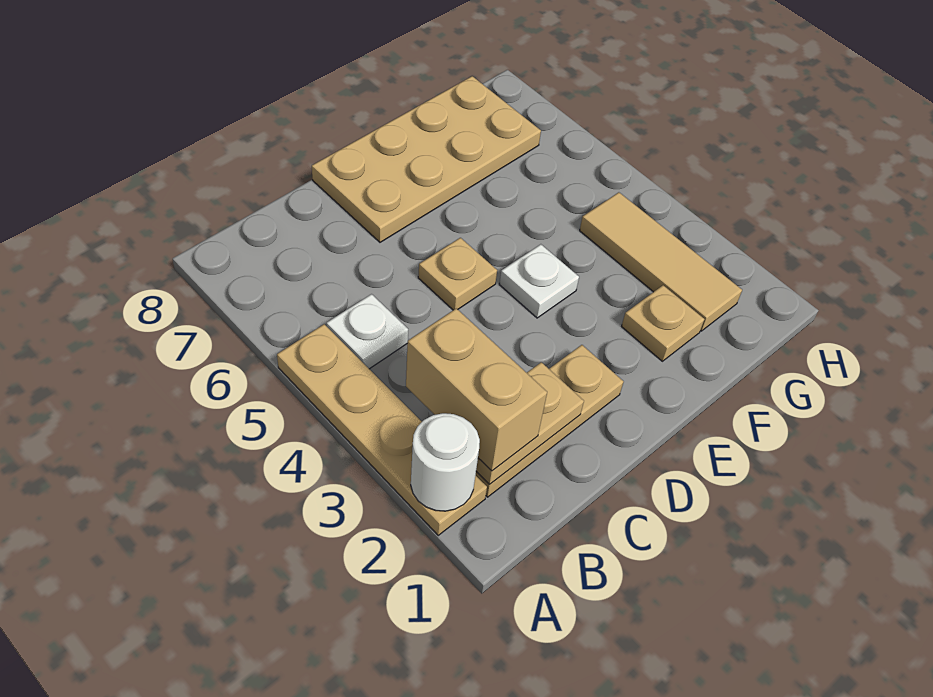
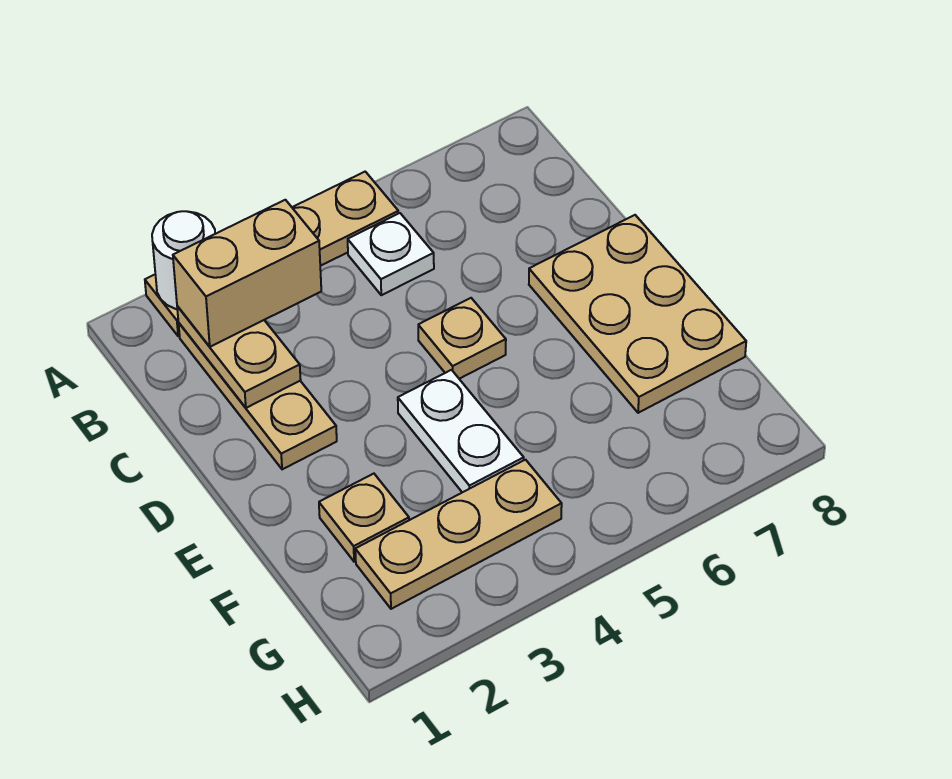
tan plate D7:G8 level 1 -> tan plate D7:F8 level 1
white plate E4 level 1 -> white plate E4:F4 level 1
tan tile G2:G4 level 1 -> tan plate G2:G4 level 1

